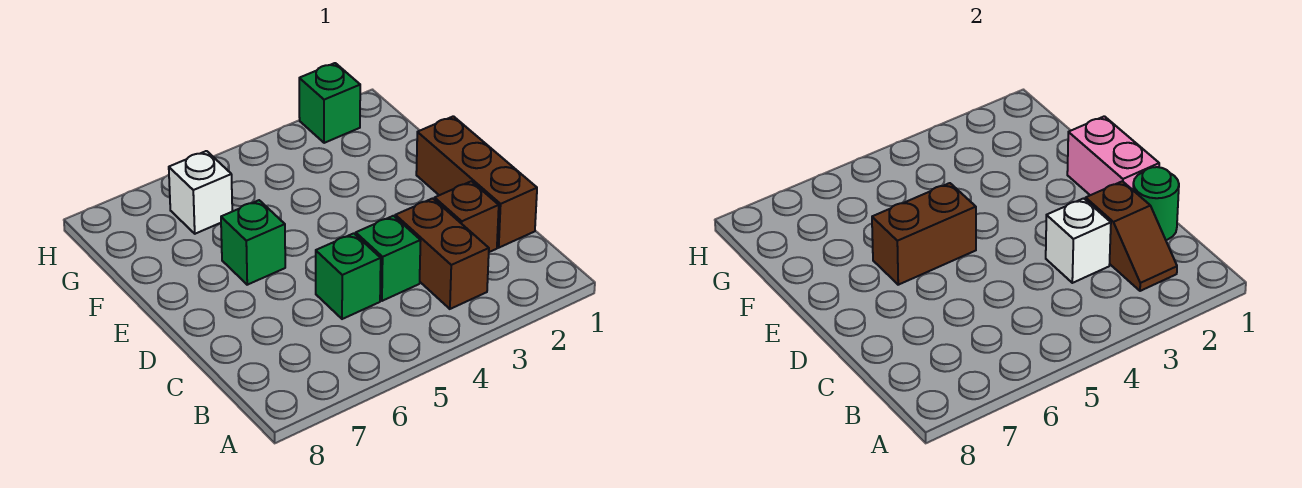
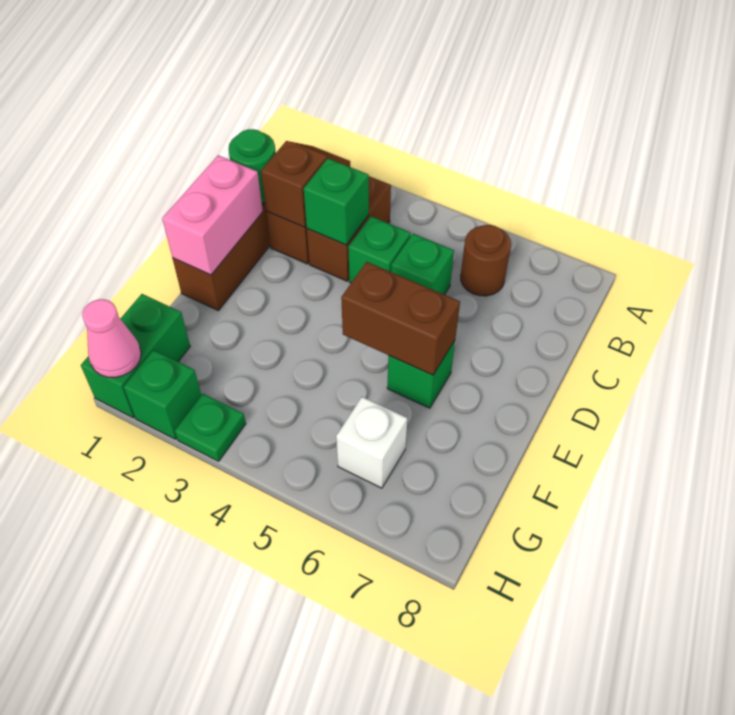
none -> brown round brick B6 level 1
white brick C3 level 2 -> green brick C3 level 2
none -> green brick G1:H1 level 1
none -> pink cone H1 level 2
none -> green plate H3 level 1

